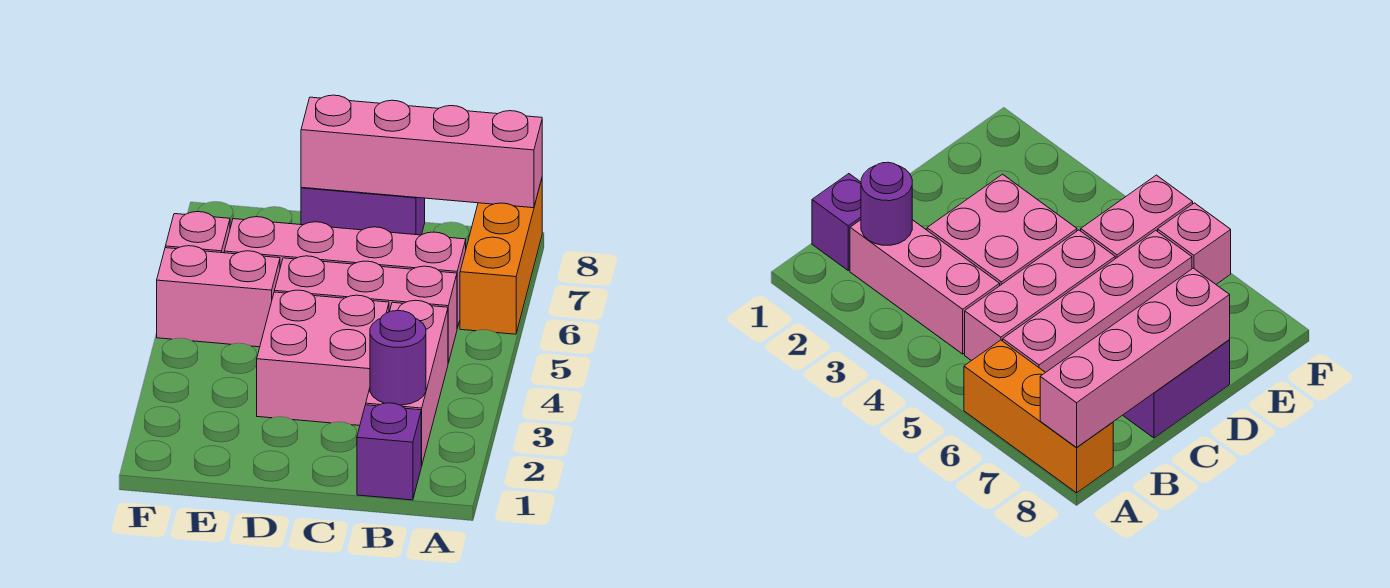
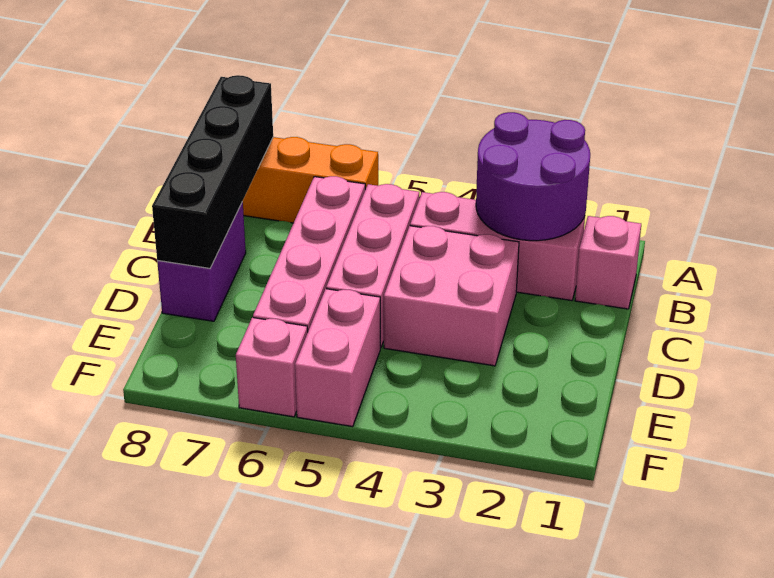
pink brick A8:D8 level 2 -> black brick A8:D8 level 2
purple brick B1 level 1 -> pink brick B1 level 1
purple round brick B2 level 2 -> purple round brick A2:B3 level 2

